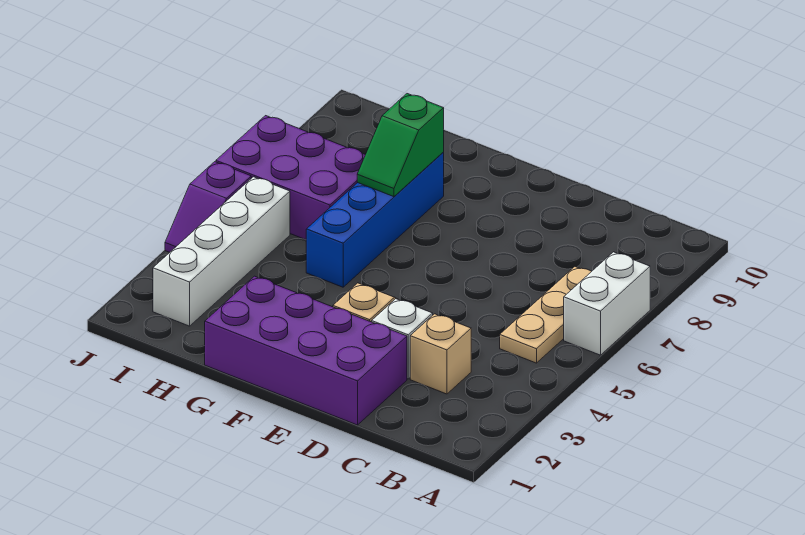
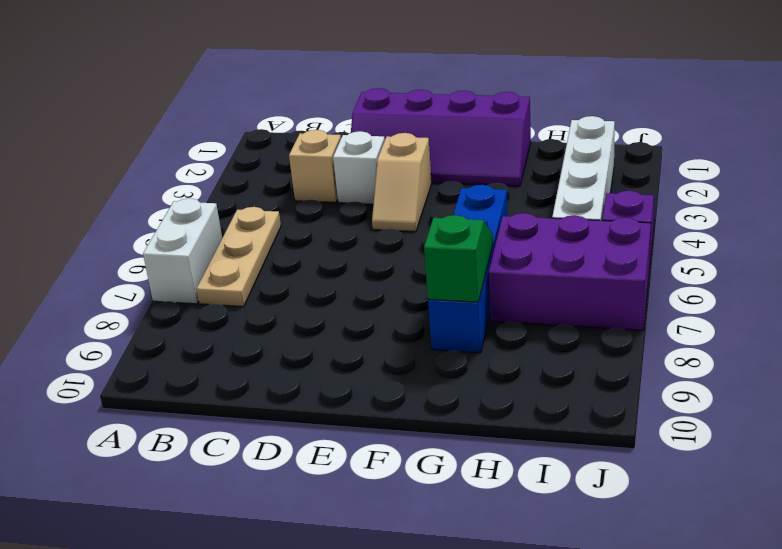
purple brick D1:G2 level 1 -> purple slope D1:G2 level 1 top 1

